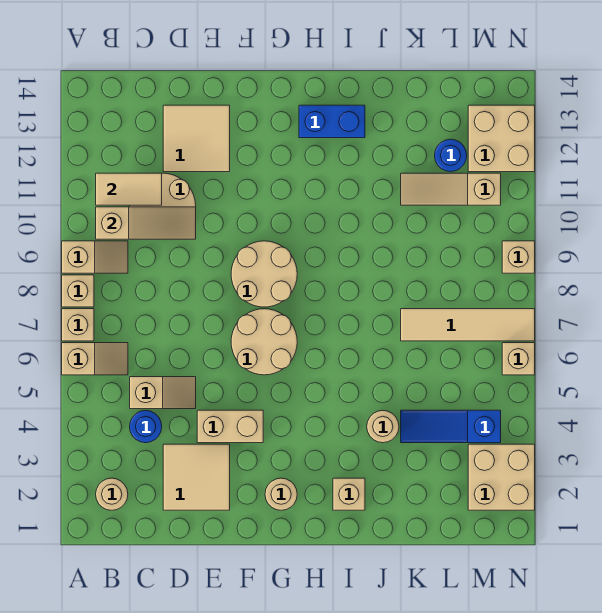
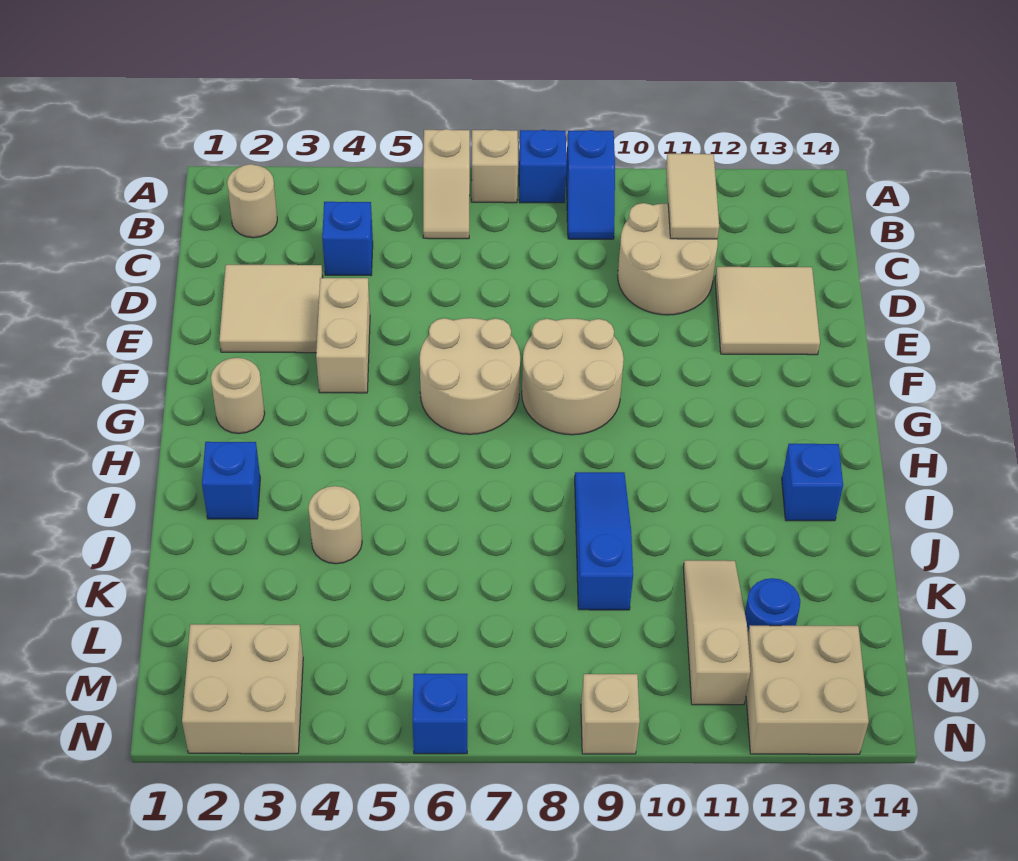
tan brick A8 level 1 -> blue brick A8 level 1
tan slope A9:B9 level 1 top A -> blue slope A9:B9 level 1 top A
tan slope B10:D10 level 2 top B -> none
blue round brick C4 level 1 -> blue brick C4 level 1
tan slope C5:D5 level 1 top C -> none
blue brick H13:I13 level 1 -> blue brick I13 level 1
tan brick I2 level 1 -> blue brick I2 level 1
blue slope K4:M4 level 1 top M -> blue slope I9:K9 level 1 top K
tan tile K7:N7 level 1 -> none
tan brick N6 level 1 -> blue brick N6 level 1

